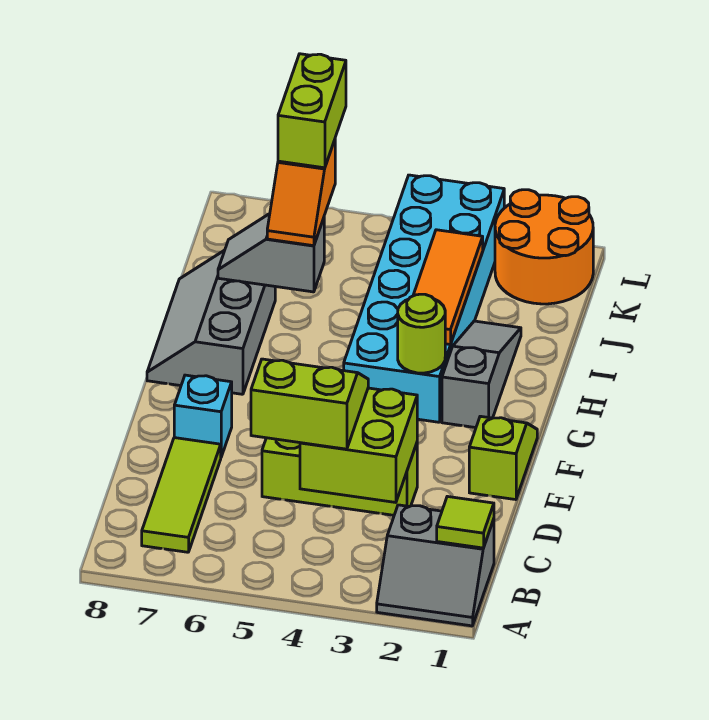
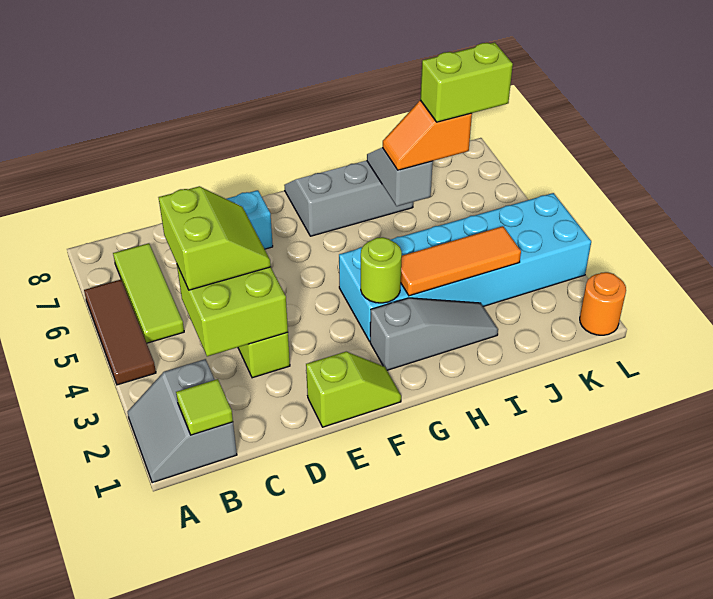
none -> brown tile A4:A6 level 1
lime tile B7:D7 level 1 -> lime tile B5:B7 level 1
orange round brick K1:L2 level 1 -> orange round brick L1 level 1

